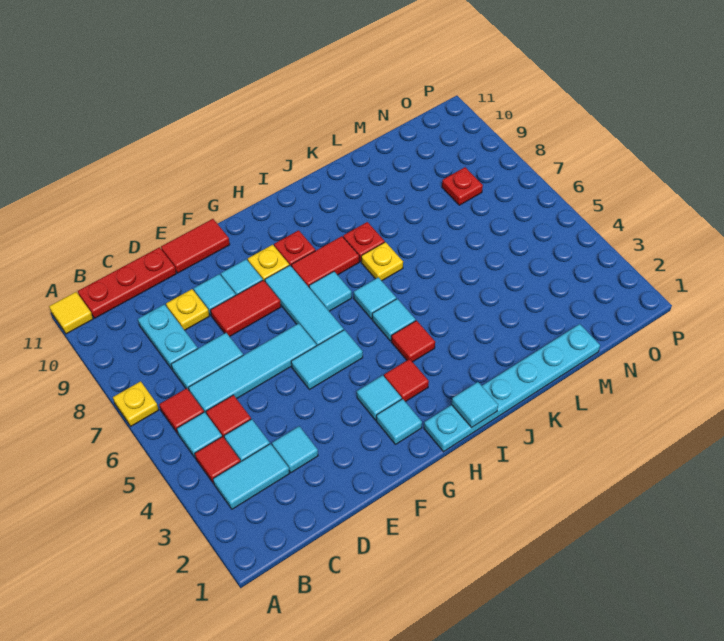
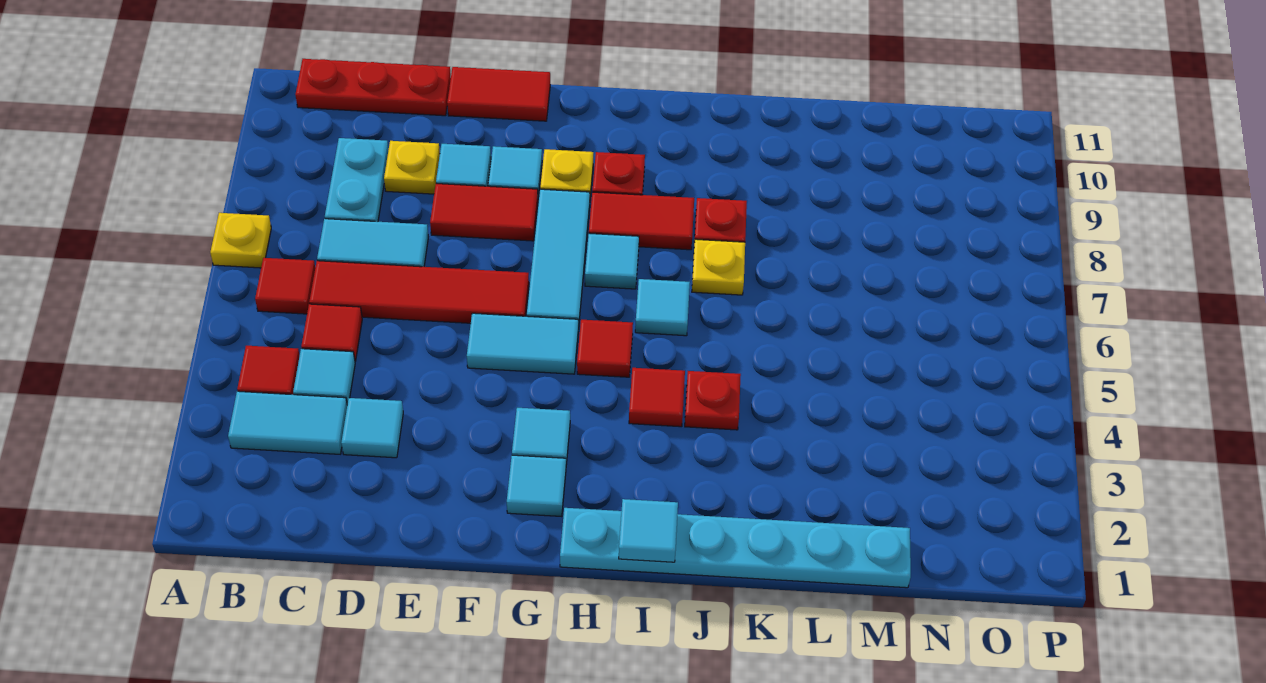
yellow tile A11 level 1 -> none
cyan tile B5 level 1 -> none
cyan tile C6:F6 level 1 -> red tile C6:F6 level 1
red tile H3 level 1 -> red tile H5 level 1
cyan tile I5 level 1 -> none
red plate N8 level 1 -> red plate J4 level 1

